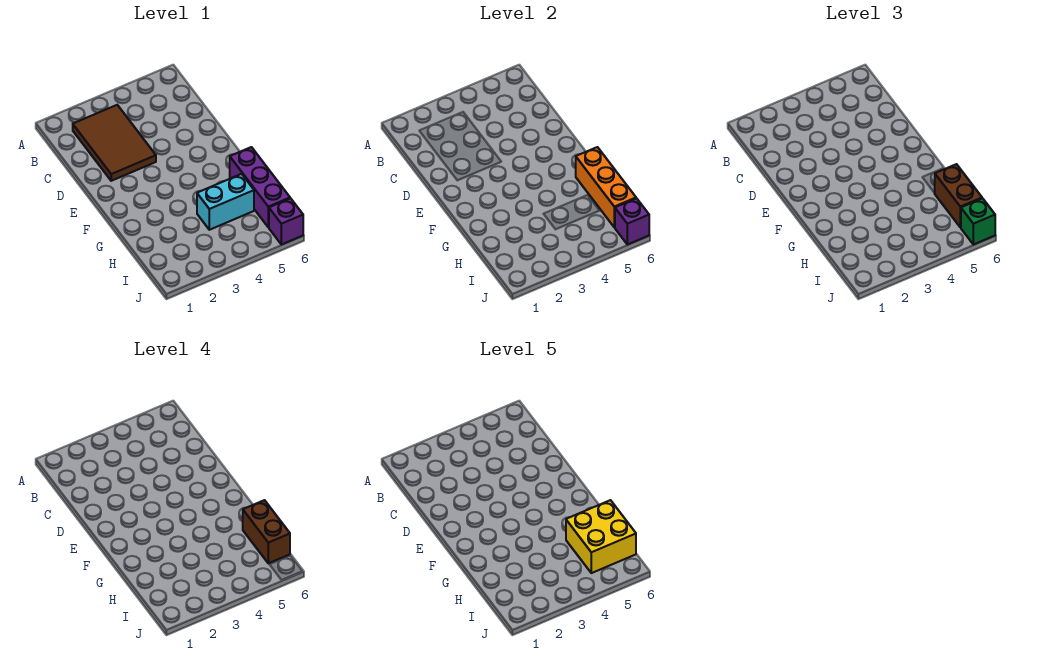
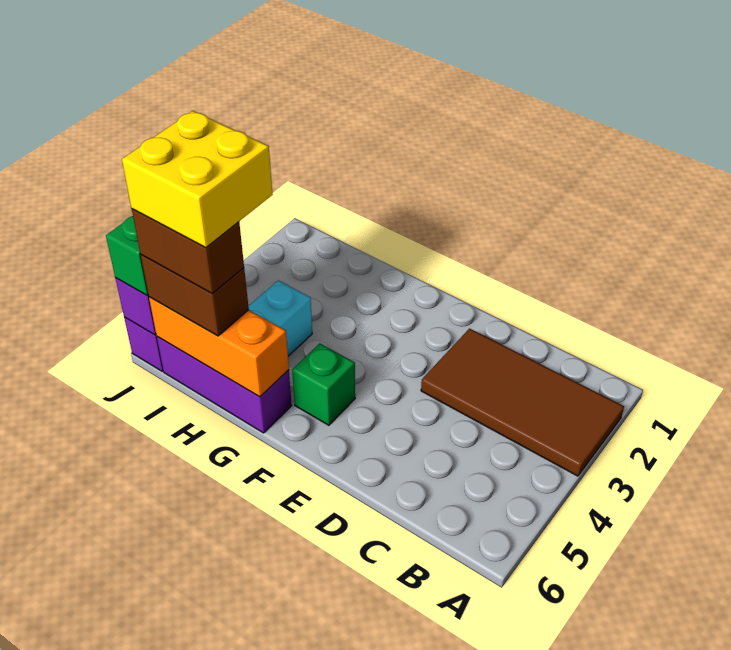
brown tile B2:D3 level 1 -> brown tile A2:D3 level 1
none -> green brick F5 level 1

